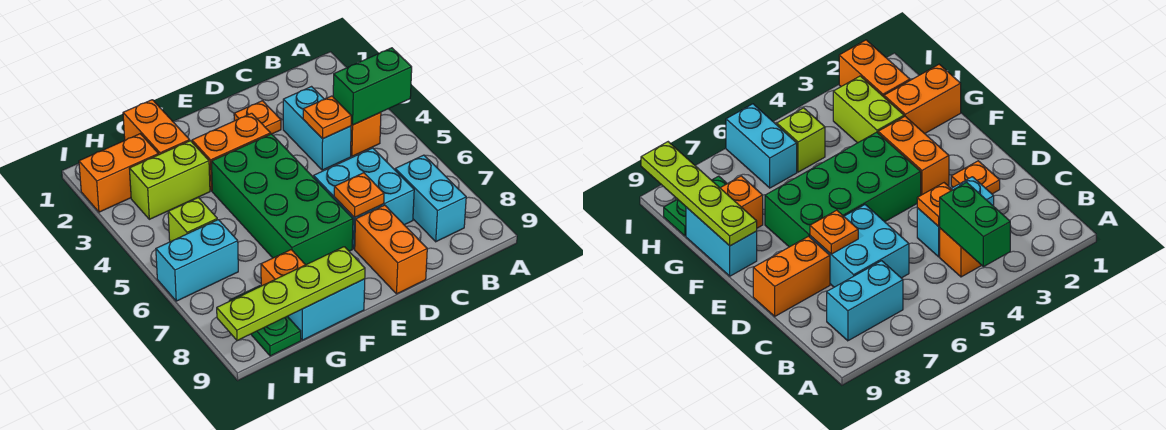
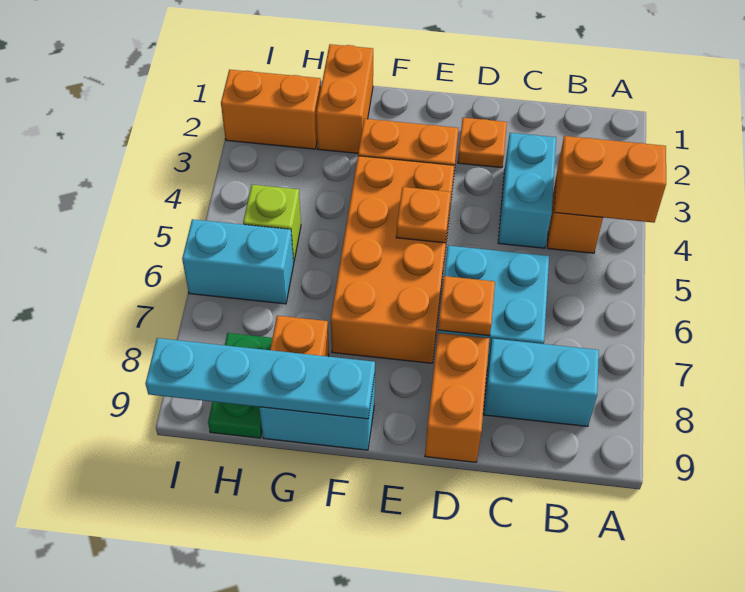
green brick A4:B4 level 2 -> orange brick A4:B4 level 2
cyan brick B7:B8 level 1 -> cyan brick B8:C8 level 1
orange plate C4 level 2 -> orange plate E5 level 2
green brick E4:F7 level 1 -> orange brick E4:F7 level 1
lime plate F9:I9 level 2 -> cyan plate F9:I9 level 2
lime brick G3:H3 level 1 -> none

